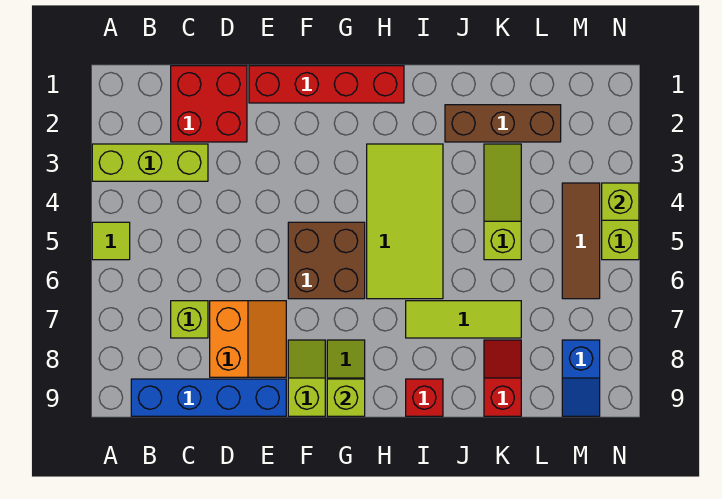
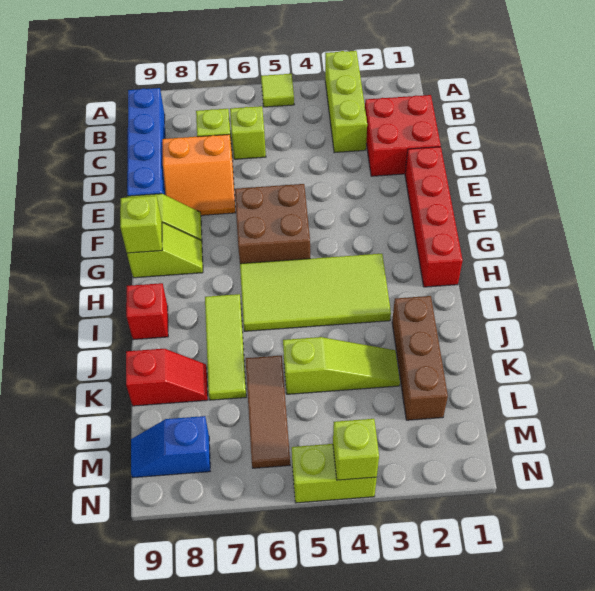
none -> lime brick C6 level 1
brown tile M4:M6 level 1 -> brown tile K6:M6 level 1

